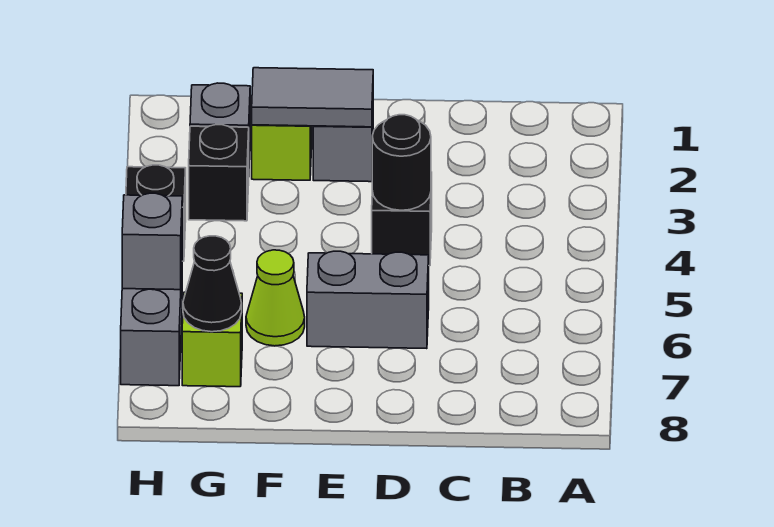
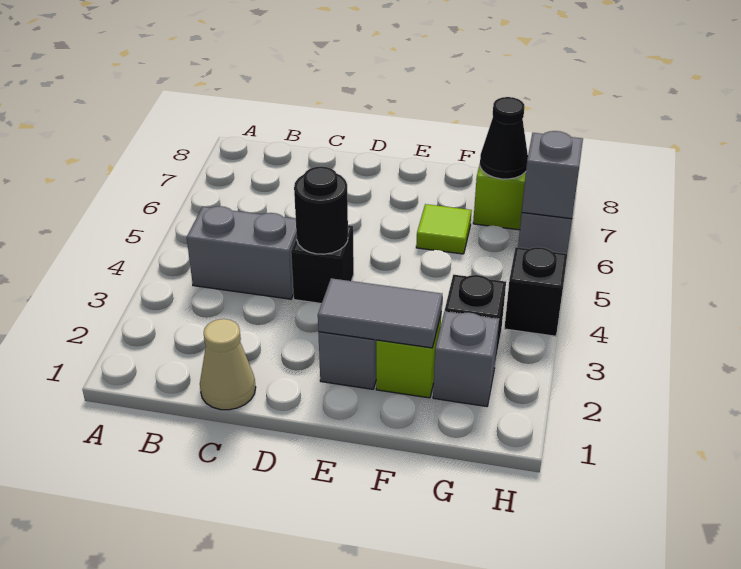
none -> tan cone C1 level 1
grey brick D6:E6 level 1 -> grey brick B4:C4 level 1
lime cone F6 level 1 -> lime tile F6 level 1

